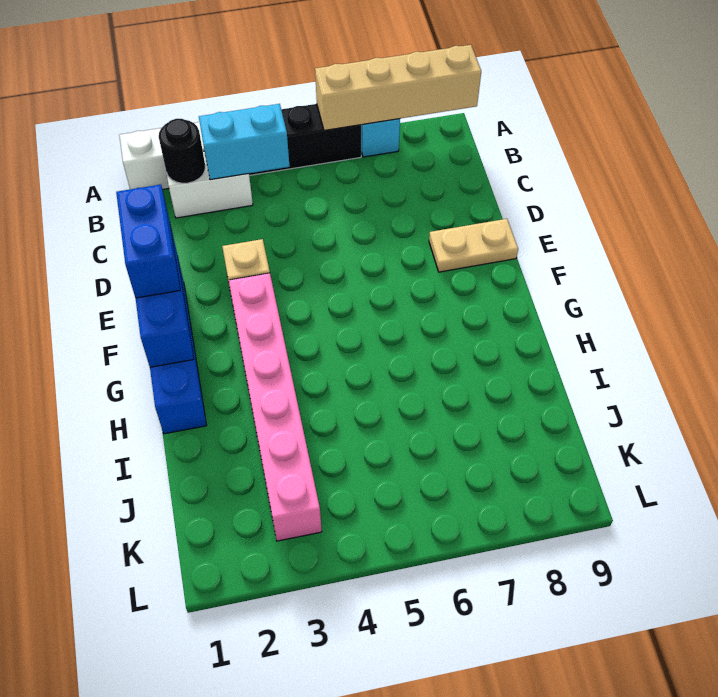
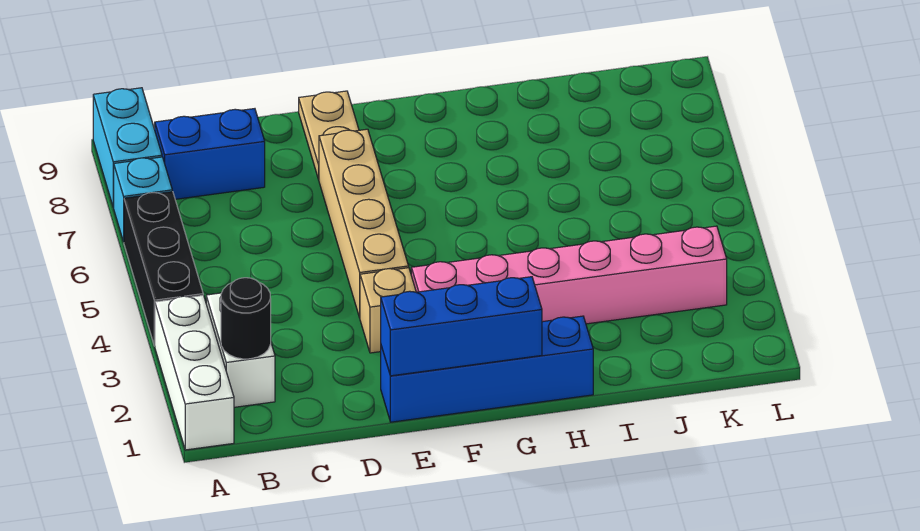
tan brick A6:A9 level 2 -> tan brick E4:E7 level 1
cyan brick B3:B4 level 2 -> cyan brick A8:A9 level 1
blue brick E1:F1 level 3 -> blue brick B8:C8 level 1

